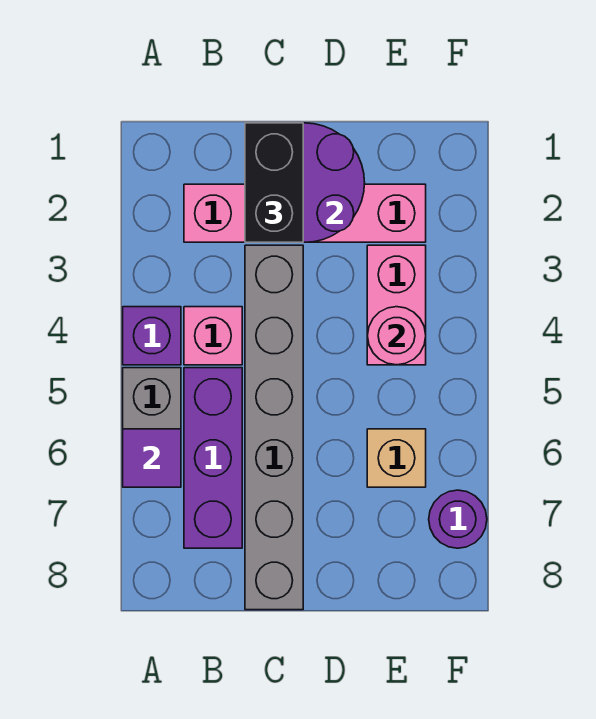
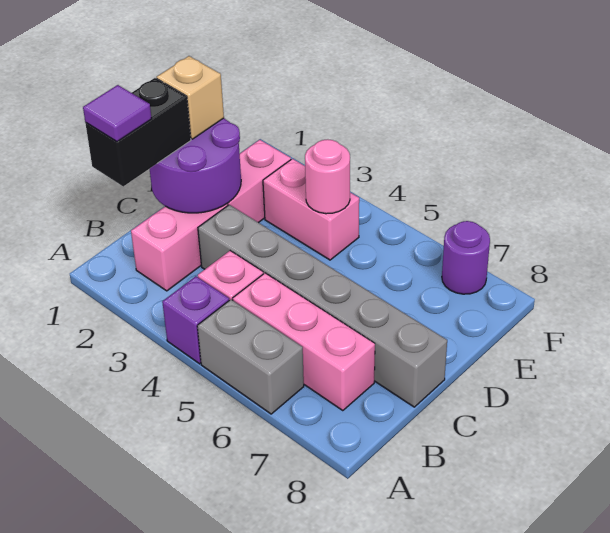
purple tile A6 level 2 -> purple tile B1 level 4
purple brick B5:B7 level 1 -> pink brick B5:B7 level 1
black brick C1:C2 level 3 -> black brick B1:C1 level 3
tan brick E6 level 1 -> tan brick D1 level 3

